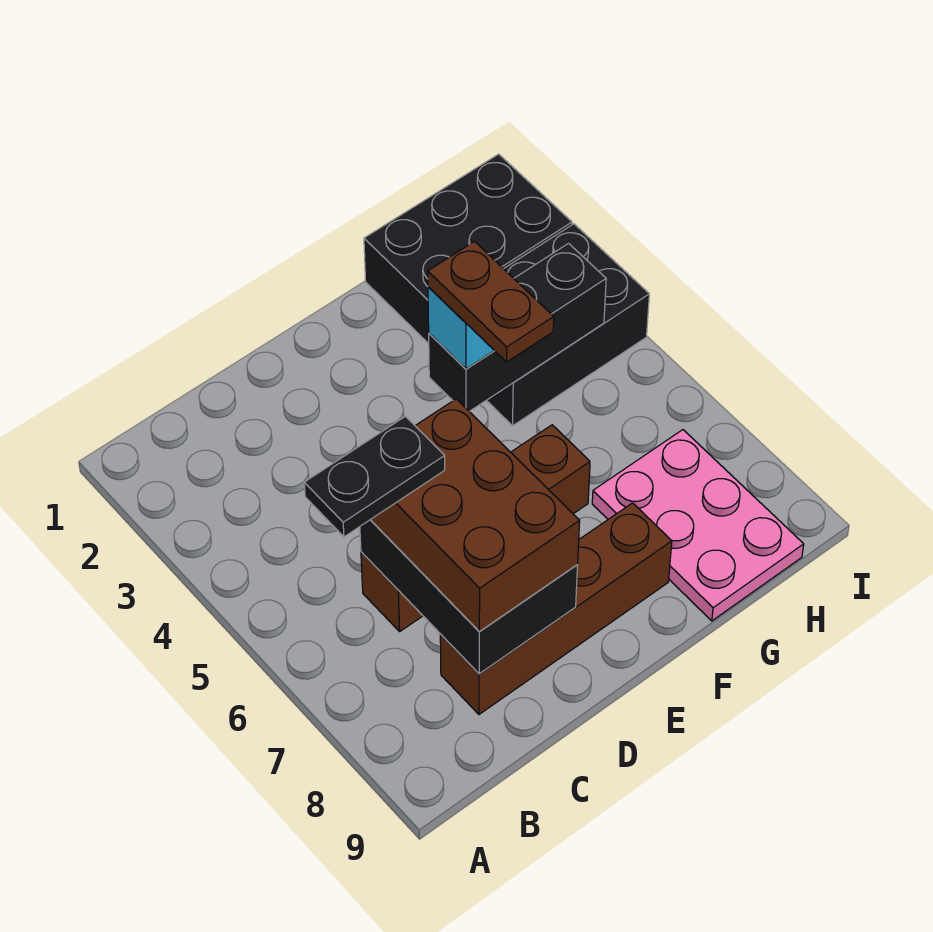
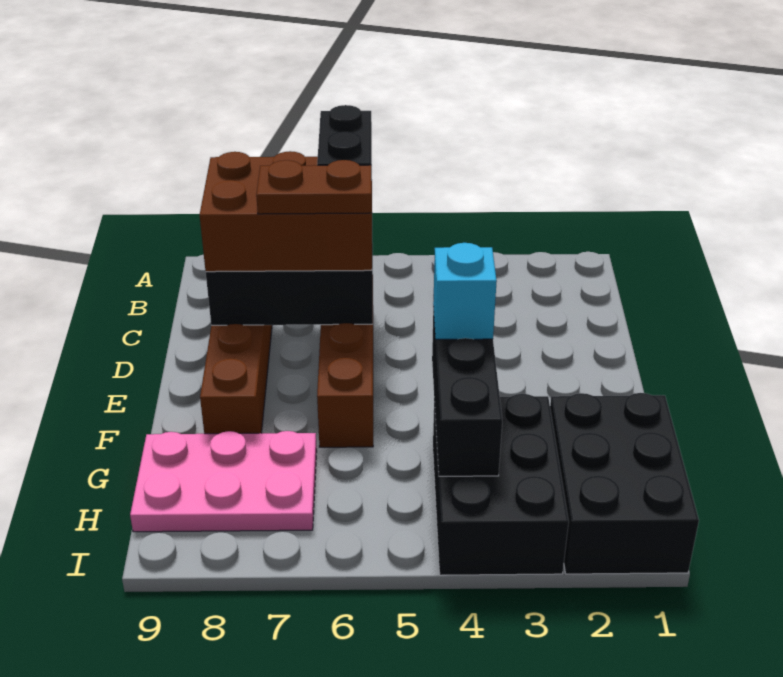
brown plate F4:F5 level 4 -> brown plate D6:D7 level 4

